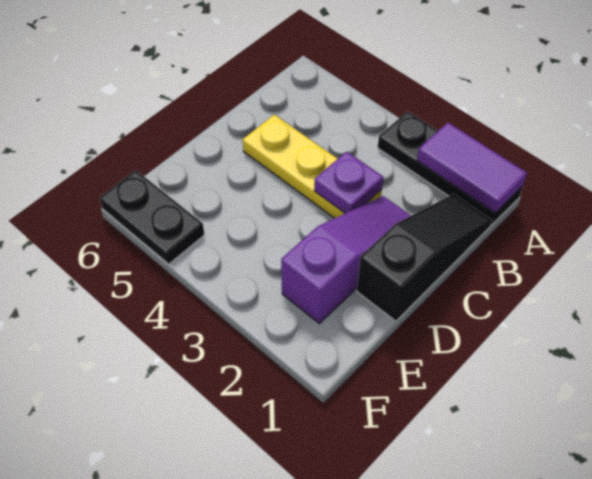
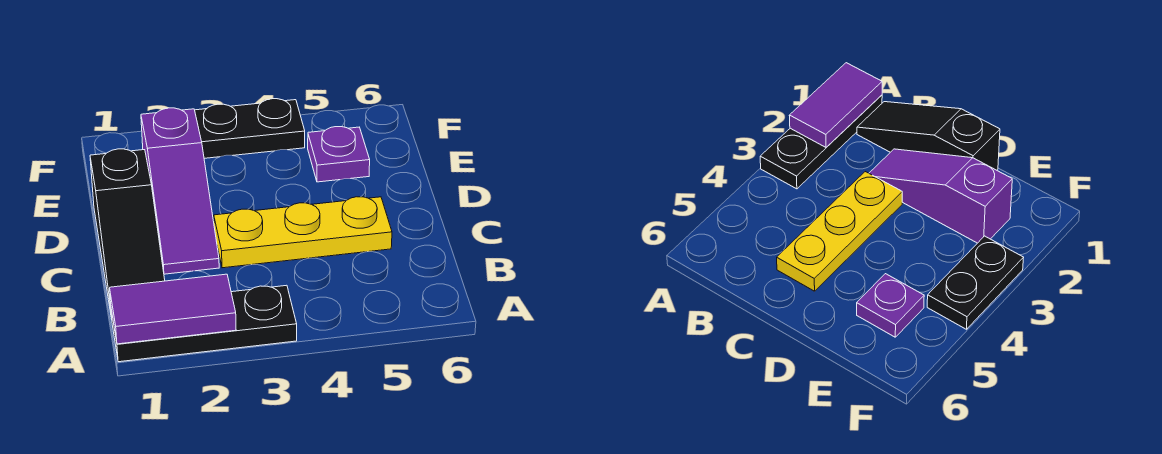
purple plate C3 level 2 -> purple plate E5 level 1
black plate F5:F6 level 1 -> black plate F3:F4 level 1

